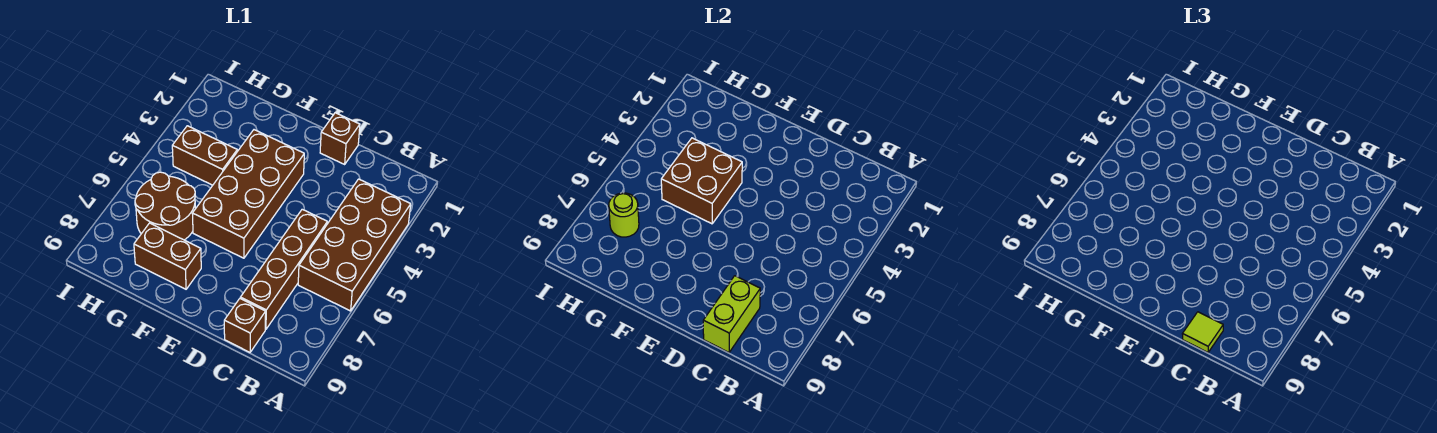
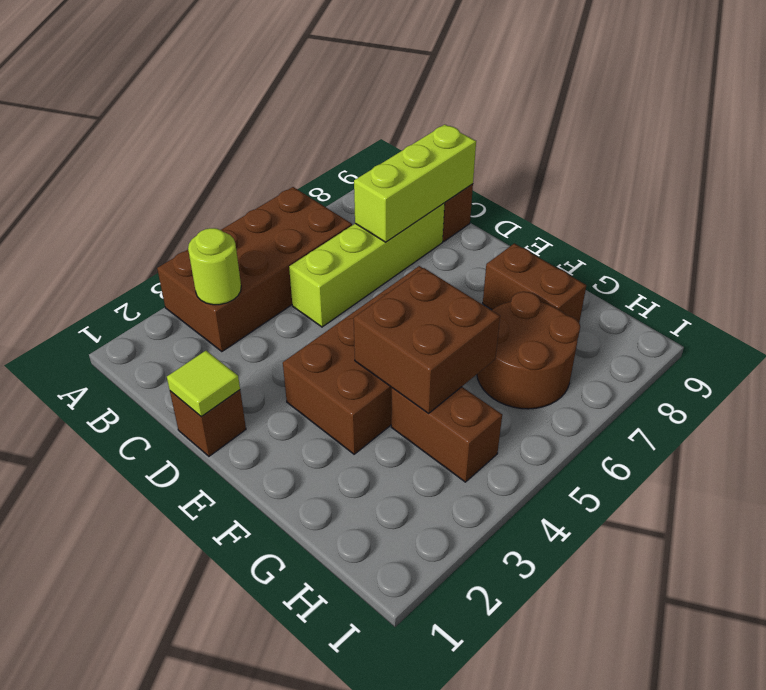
brown brick C5:C8 level 1 -> lime brick C5:C8 level 1
lime brick C8:C9 level 2 -> lime brick C7:C9 level 2
lime tile C9 level 3 -> lime tile D1 level 2
lime round brick H7 level 2 -> lime round brick B3 level 2

